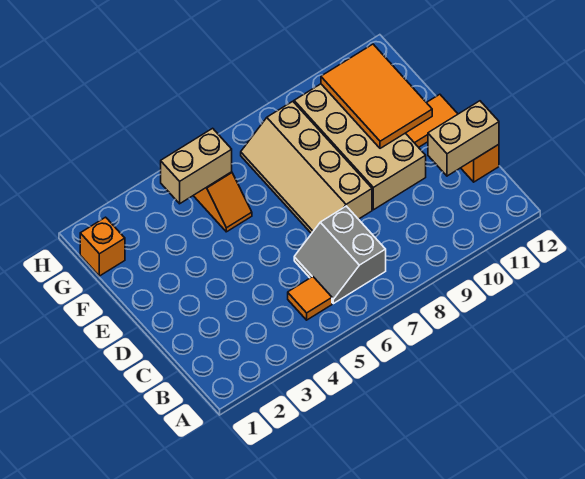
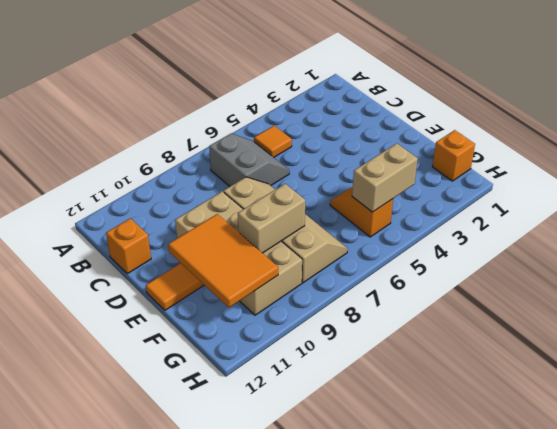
tan brick C11:C12 level 2 -> tan brick F8:F9 level 2

